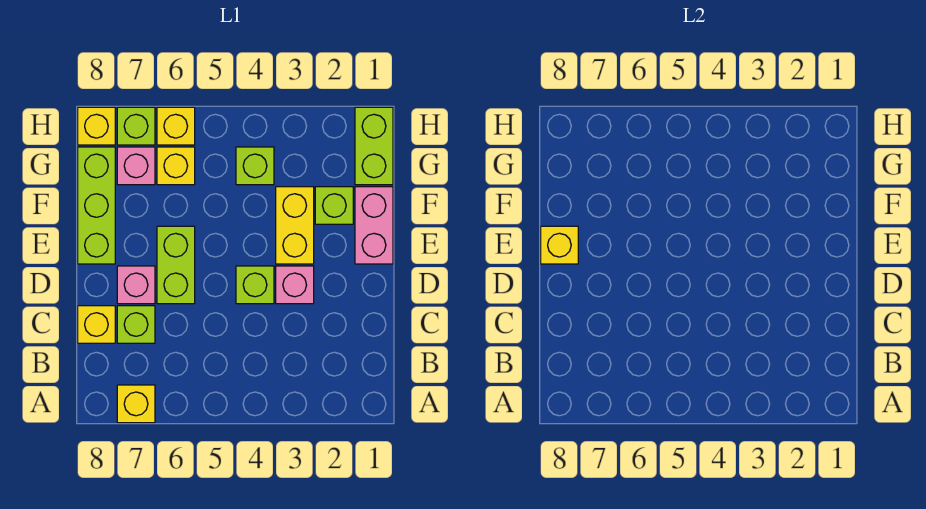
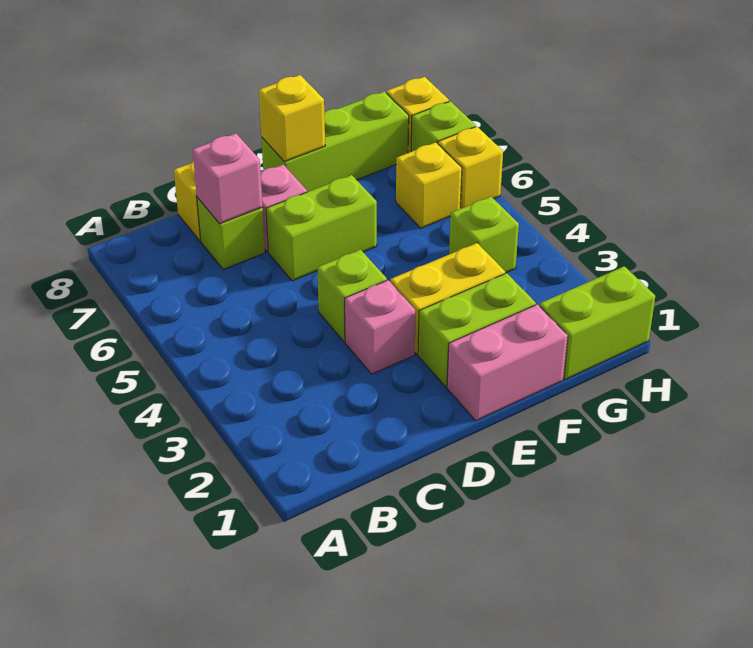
yellow brick A7 level 1 -> none
lime brick F2 level 1 -> lime brick E2:F2 level 1
pink brick G7 level 1 -> pink brick C7 level 2

